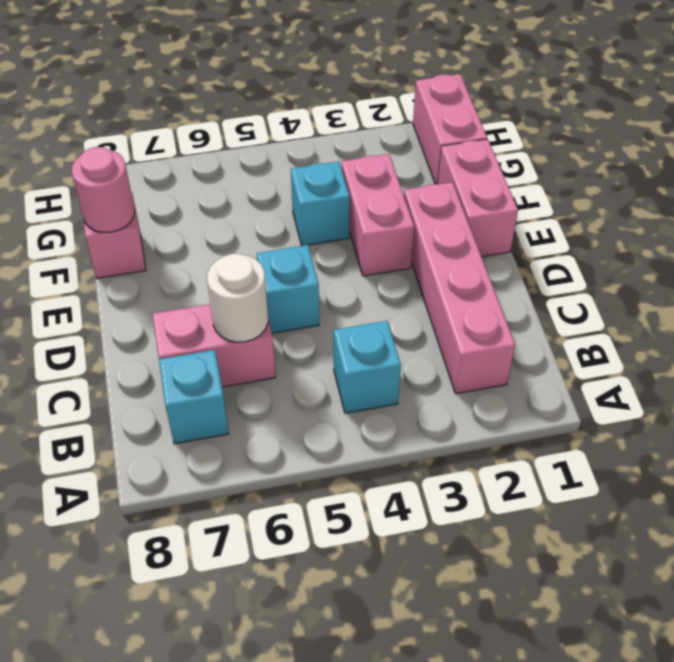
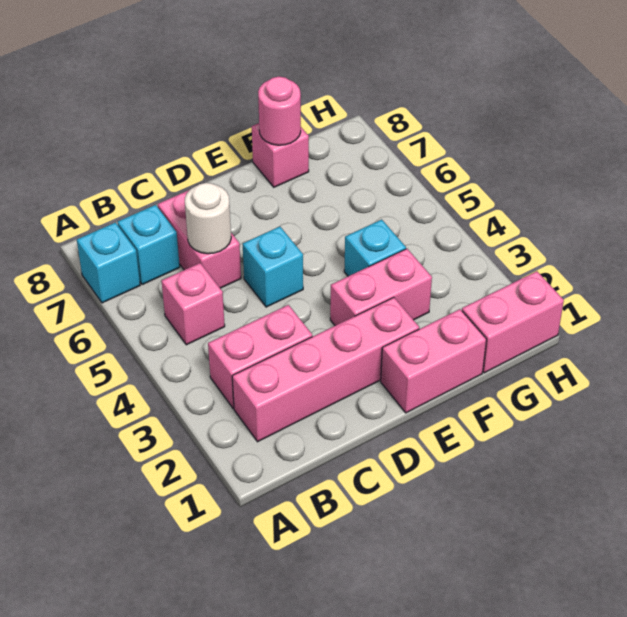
none -> pink brick B3:C3 level 1
cyan brick B4 level 1 -> cyan brick A7 level 1
none -> pink brick B5 level 1

